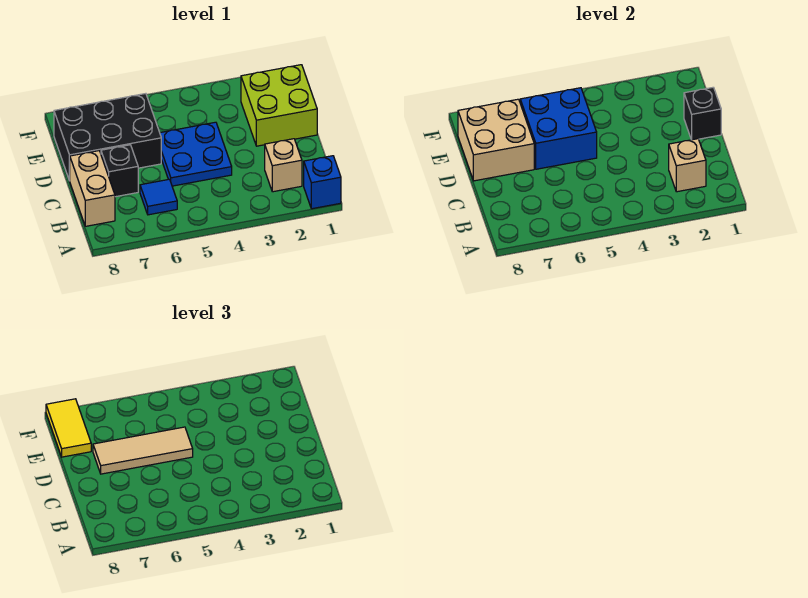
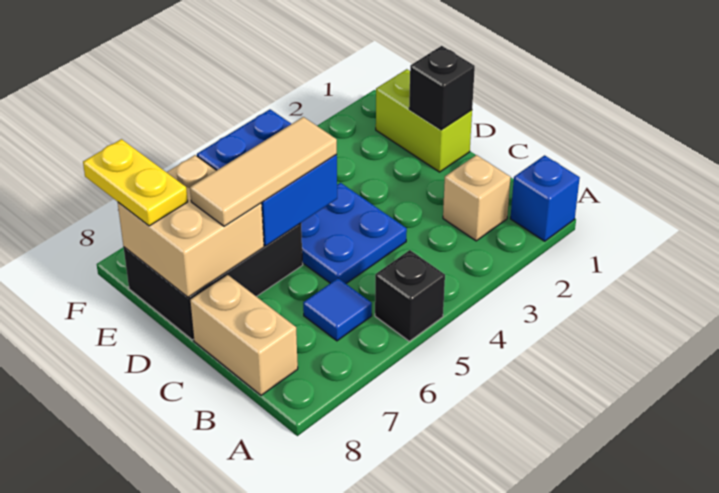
tan brick B2 level 2 -> none
black brick C7 level 1 -> black brick A5 level 1
lime brick D1:E2 level 1 -> lime brick D1:E1 level 1
yellow tile E8:F8 level 3 -> yellow plate E8:F8 level 3

